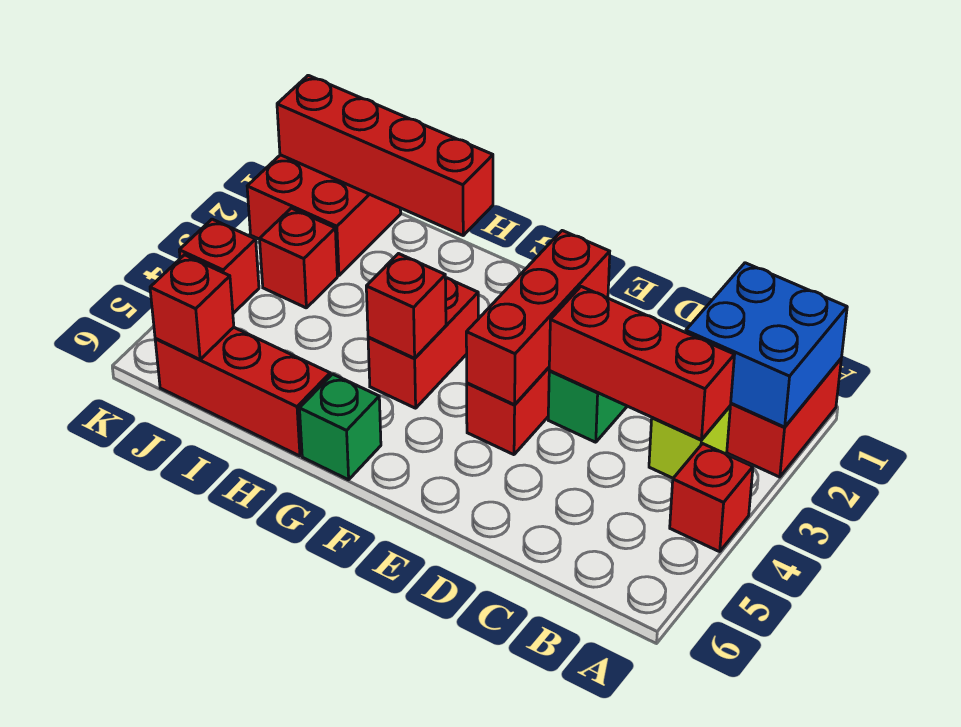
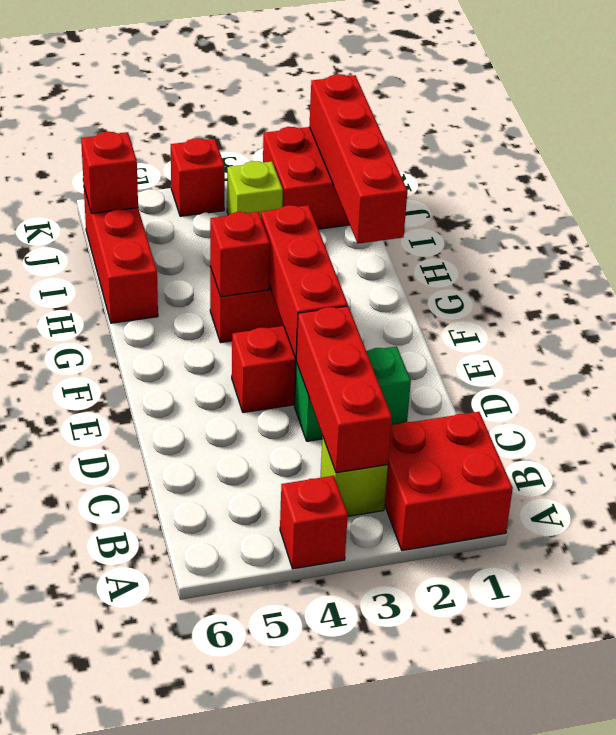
blue brick A1:B2 level 2 -> none
red brick E2:E4 level 2 -> red brick E3:G3 level 2
green brick G6 level 1 -> none
red brick J3 level 1 -> lime brick J3 level 1

